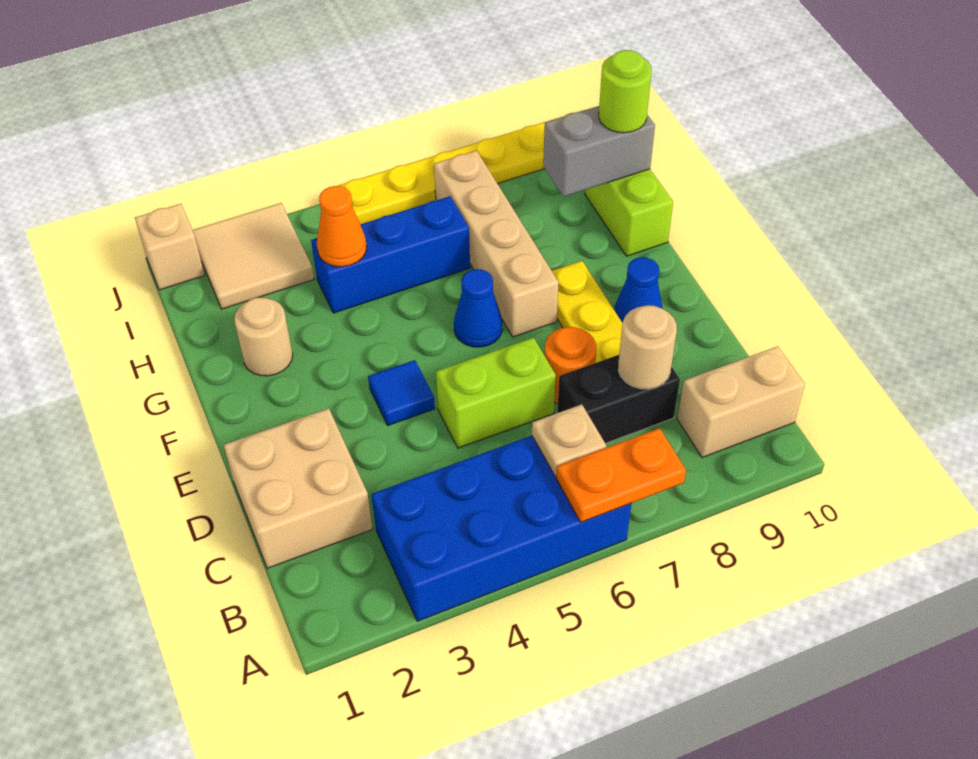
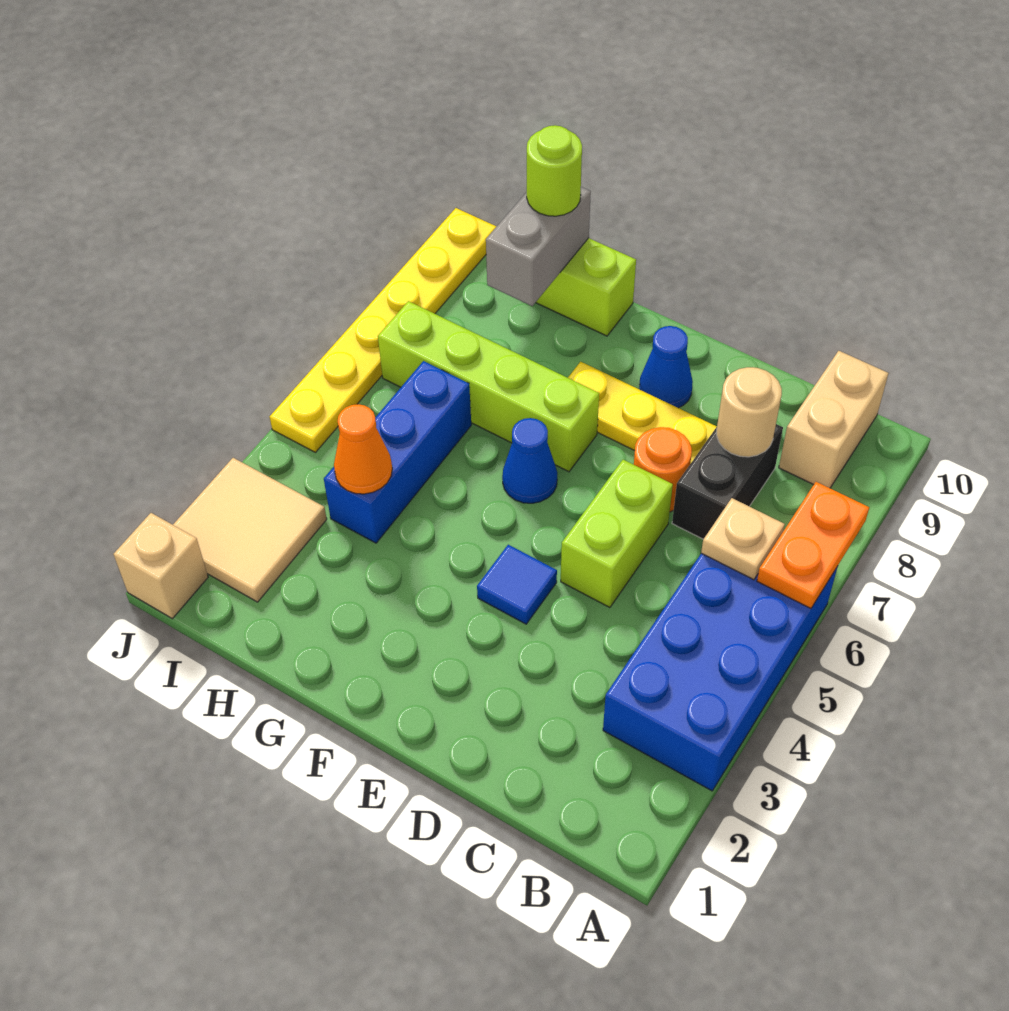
tan brick C1:D2 level 1 -> none
tan brick F7:I7 level 1 -> lime brick F7:I7 level 1
tan round brick G2 level 1 -> none

